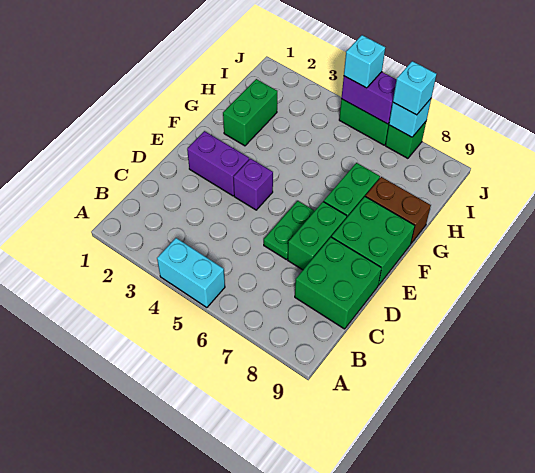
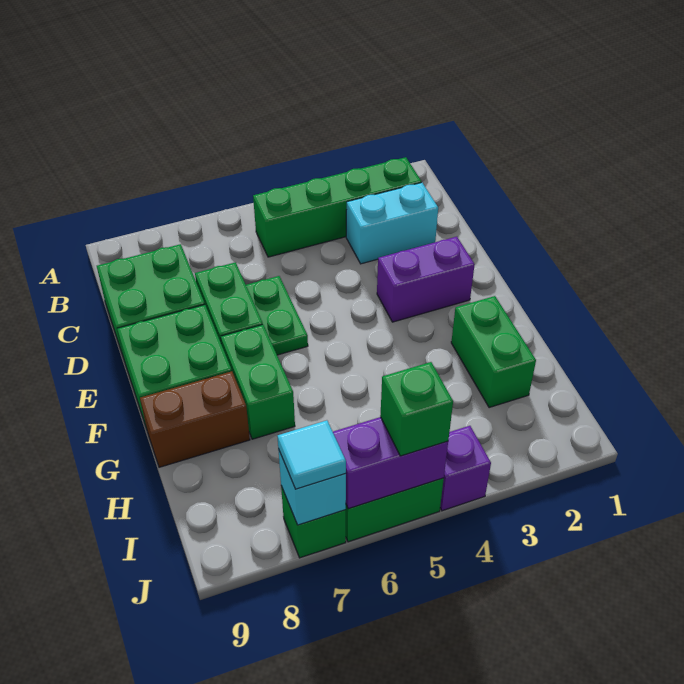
cyan brick A4:A5 level 1 -> cyan brick C2:C3 level 1
none -> green brick B2:B5 level 1
purple brick E4 level 1 -> purple brick J4 level 1
cyan brick J5 level 3 -> green brick J5 level 3
cyan brick J7 level 3 -> cyan tile J7 level 3

